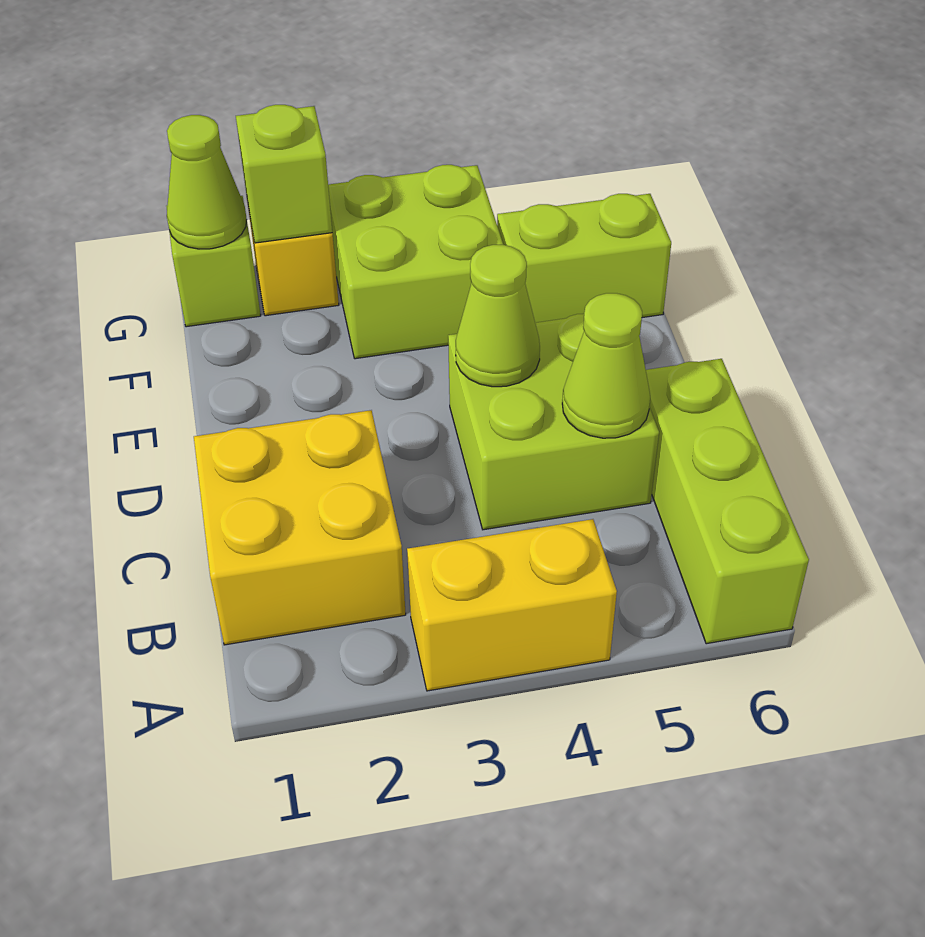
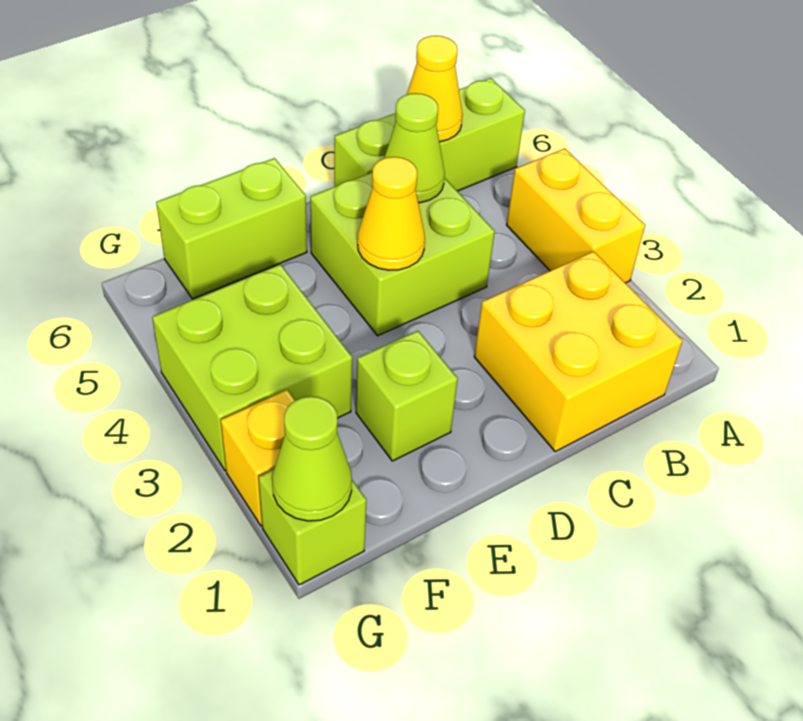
none -> yellow cone B6 level 2
lime cone D4 level 2 -> yellow cone D4 level 2
lime brick F5:F6 level 1 -> lime brick E6:F6 level 1
lime brick G2 level 2 -> lime brick E2 level 1

